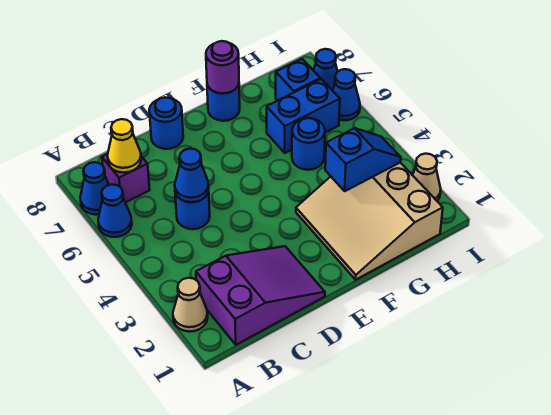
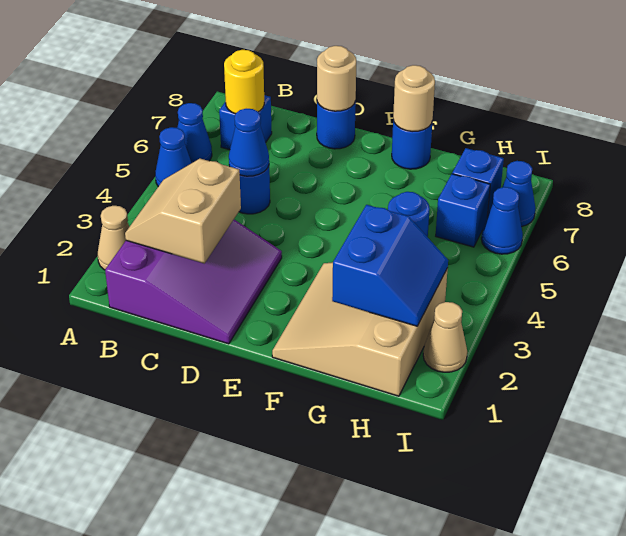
blue cone A7 level 1 -> blue cone A5 level 1
purple slope B1:D2 level 1 top B -> purple slope B1:D3 level 1 top B
none -> tan slope B2:C3 level 2 top C
purple brick B7 level 1 -> blue brick B7 level 1
yellow cone B7 level 2 -> yellow round brick B7 level 2
none -> tan round brick D8 level 2
purple round brick F8 level 2 -> tan round brick F8 level 2
blue slope G3:H3 level 2 top G -> blue slope G2:H3 level 2 top G
blue brick G6:H6 level 1 -> blue brick H6 level 1

